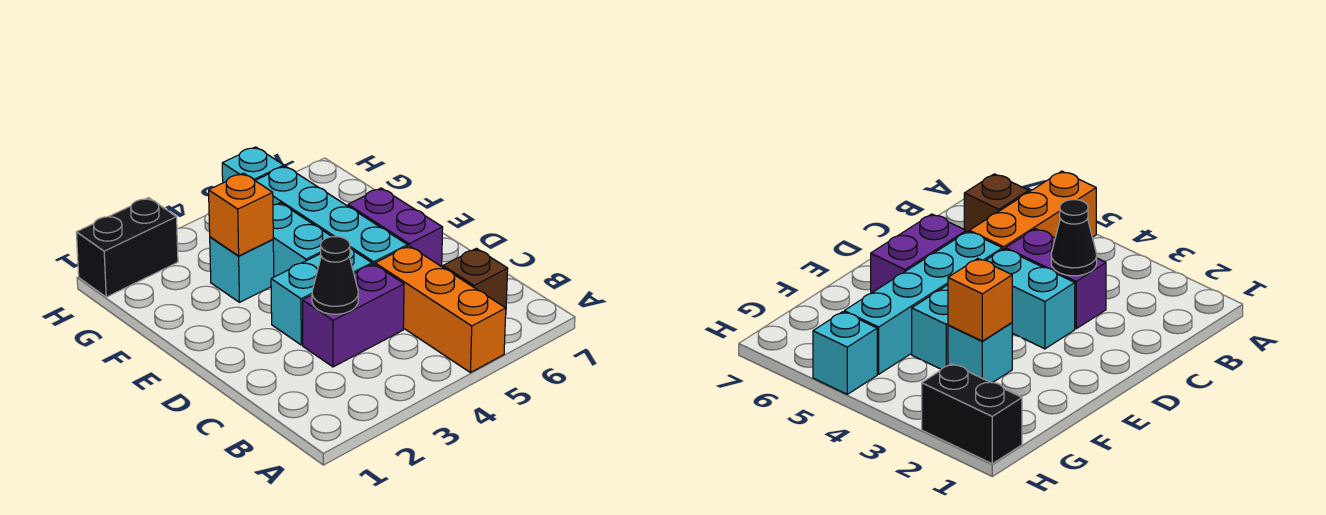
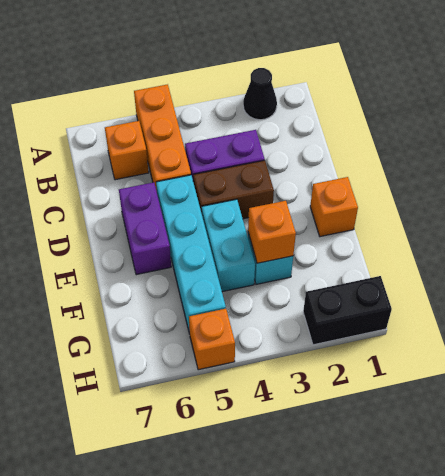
brown brick B6 level 1 -> orange brick B6 level 1
black cone C3 level 2 -> black cone A2 level 1
cyan brick D3:D4 level 1 -> brown brick D3:D4 level 1
none -> orange brick E1 level 1
cyan brick H5 level 1 -> orange brick H5 level 1

